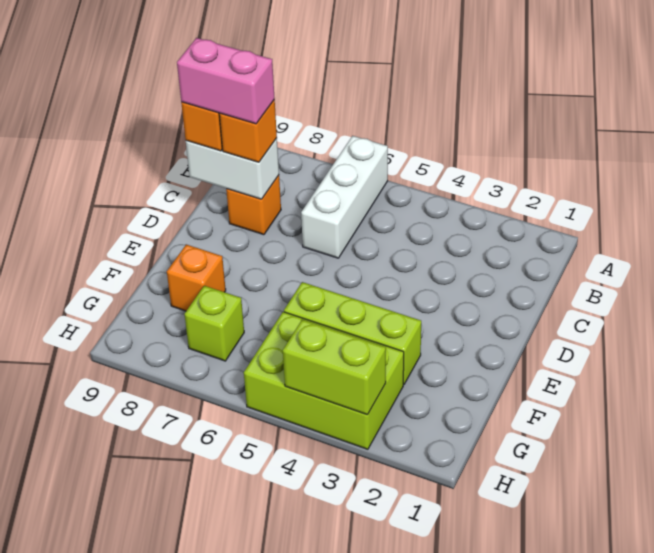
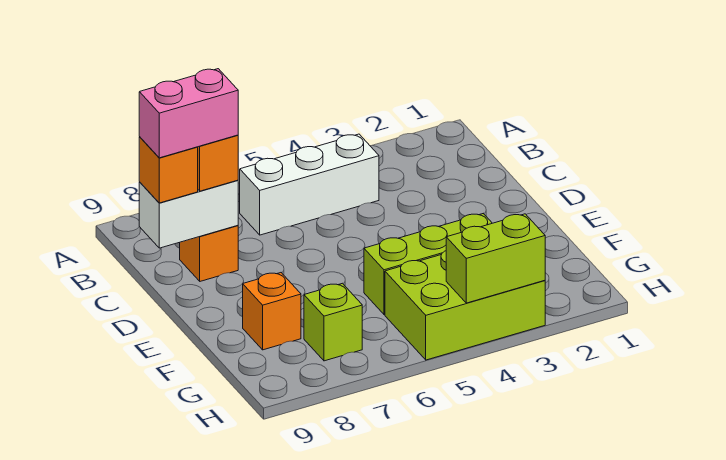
white brick A6:C6 level 1 -> white brick B4:B6 level 1

